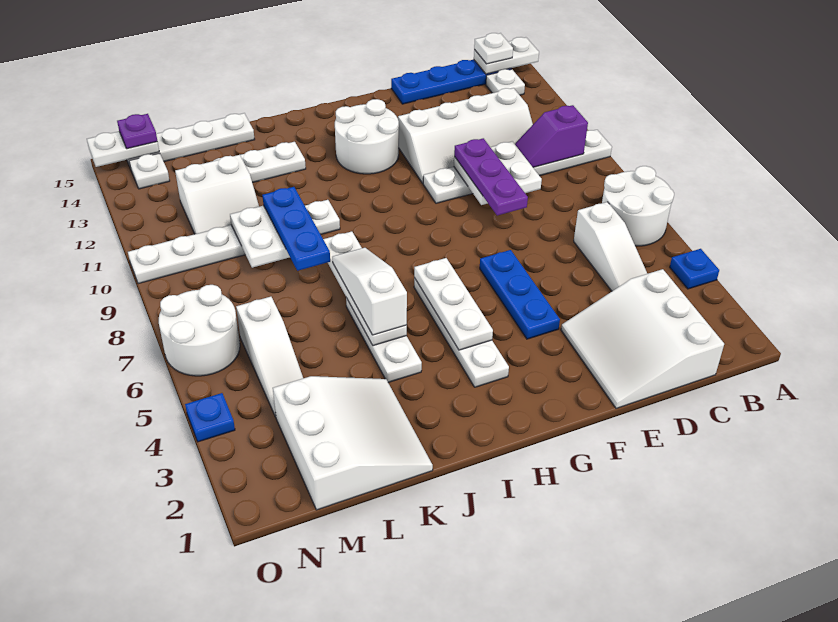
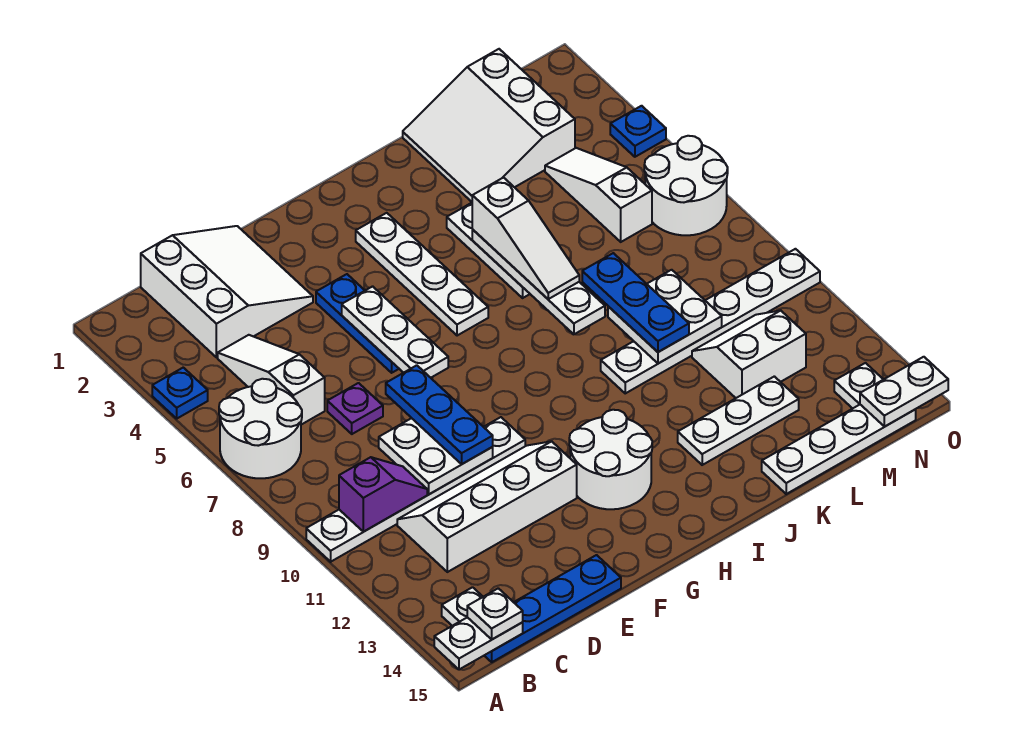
purple plate E8:E10 level 3 -> blue plate E8:E10 level 3
white plate H4:H6 level 2 -> white plate F5:F7 level 2
purple plate N15 level 3 -> purple plate D7 level 1

